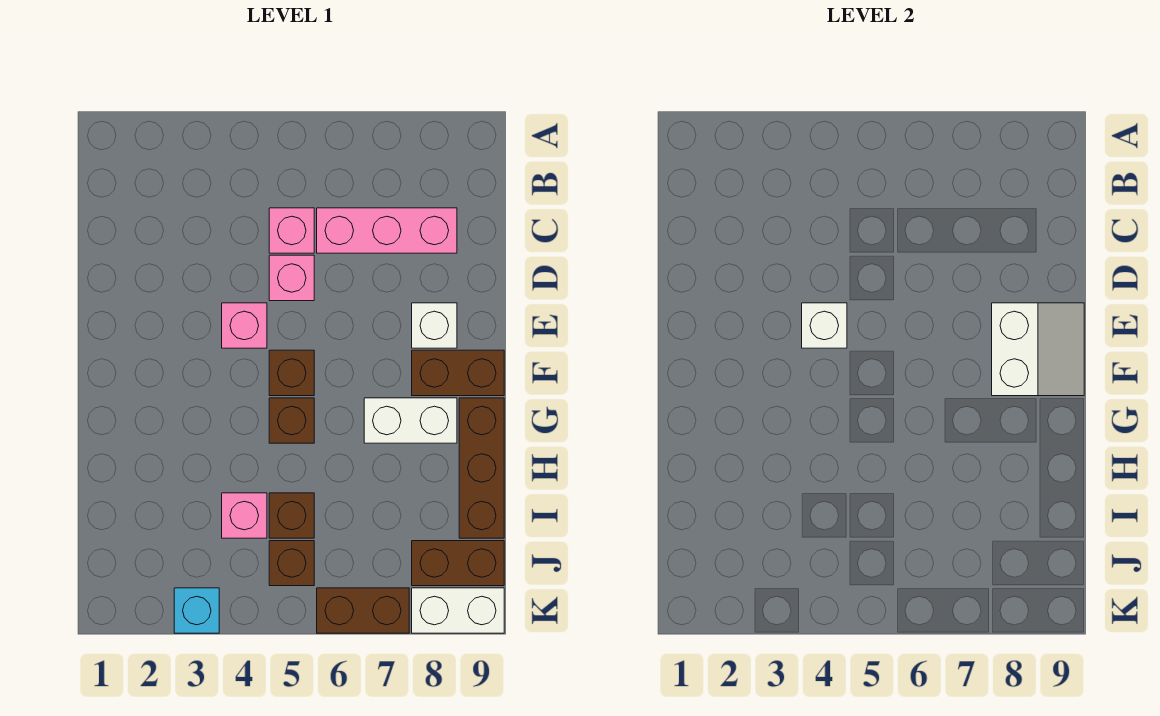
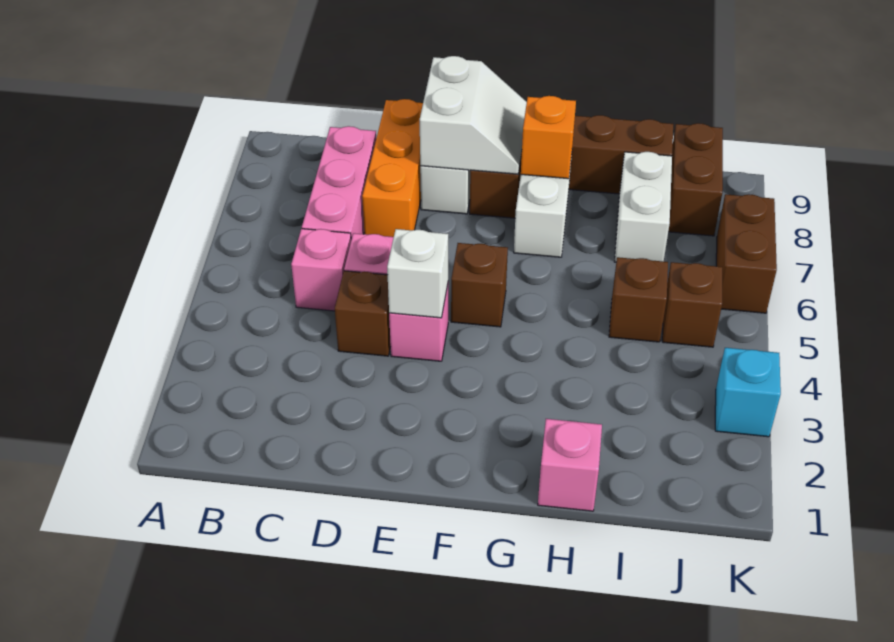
none -> orange brick D7:D9 level 1
white slope E8:F9 level 2 top 8 -> white slope E8:F9 level 2 top E
brown brick G5 level 1 -> brown brick D4 level 1
none -> orange brick G8 level 2
pink brick I4 level 1 -> pink brick H1 level 1
white brick K8:K9 level 1 -> white brick I7:I8 level 1

